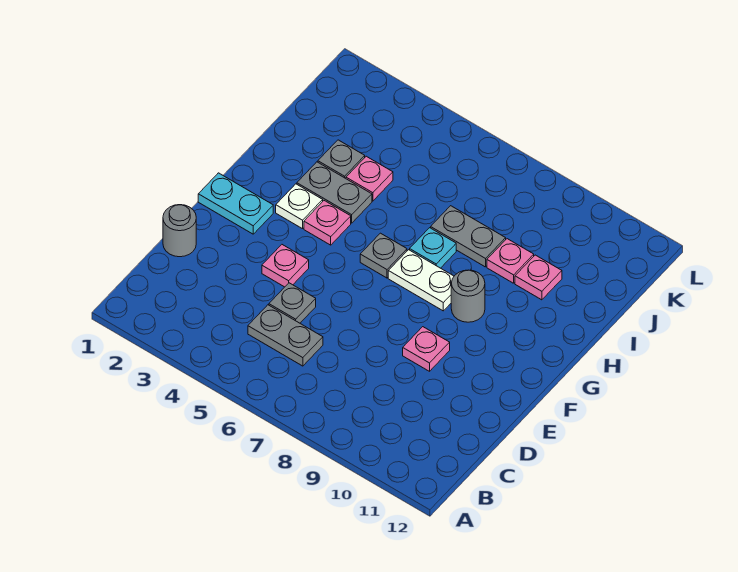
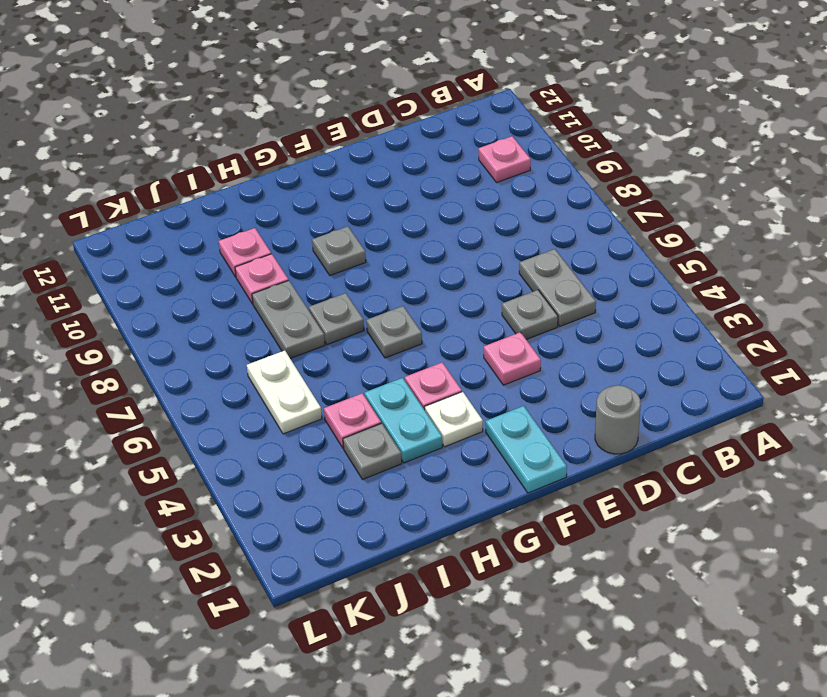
pink plate E9 level 1 -> pink plate B10 level 1
white plate G7:G8 level 1 -> white plate J5:J6 level 1
grey round brick G9 level 1 -> grey plate G9 level 1
grey plate H3:H4 level 1 -> cyan plate H3:H4 level 1
cyan plate H7 level 1 -> grey plate H7 level 1

